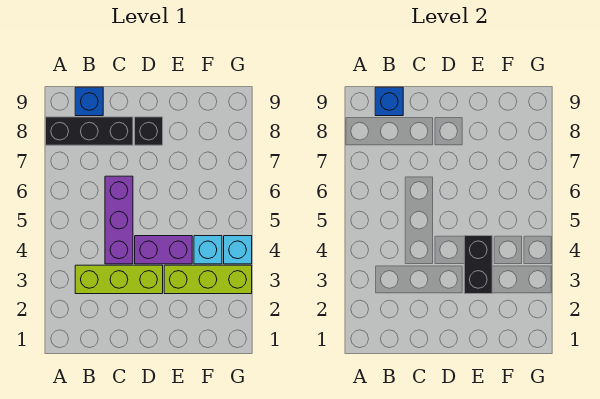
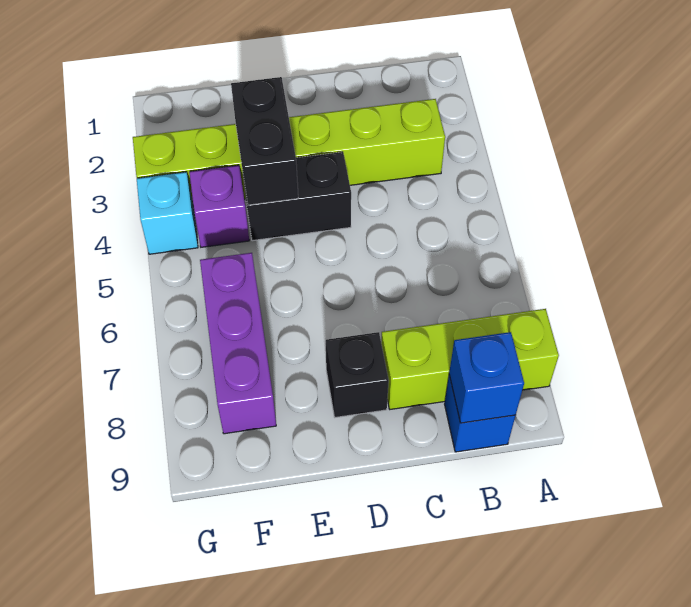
black brick A8:C8 level 1 -> lime brick A8:C8 level 1
purple brick C4:C6 level 1 -> purple brick F6:F8 level 1
purple brick D4:E4 level 1 -> black brick D4:E4 level 1
cyan brick F4 level 1 -> purple brick F4 level 1

